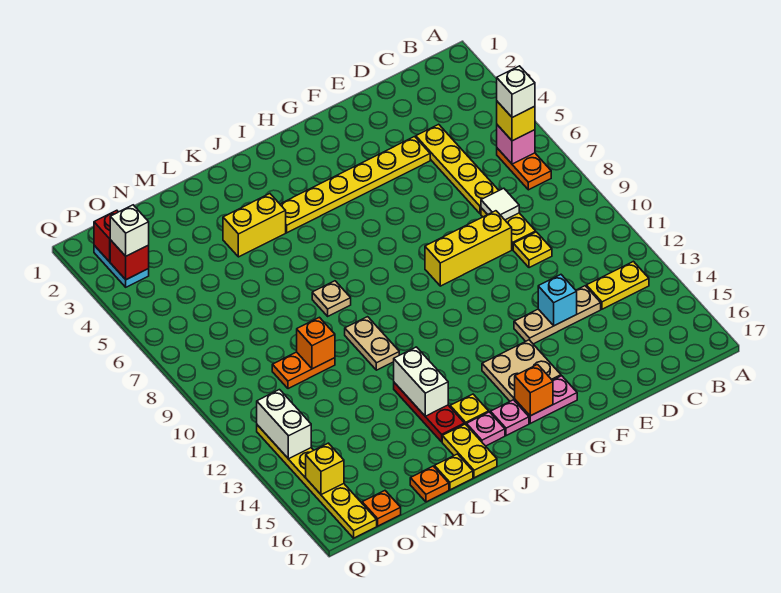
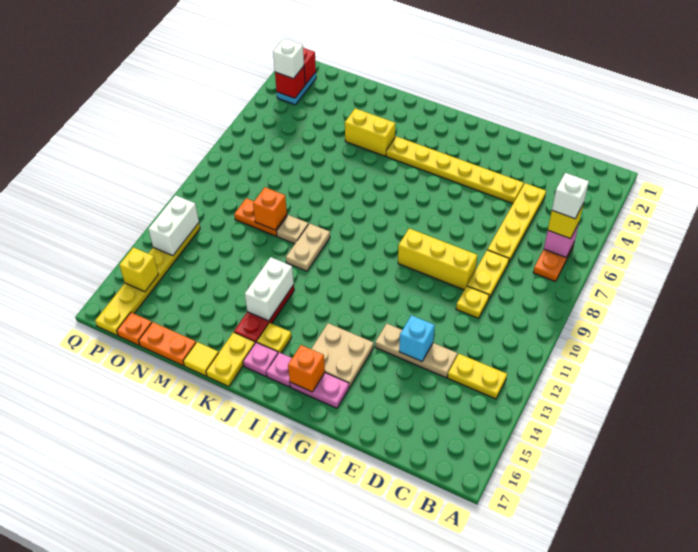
white tile D8 level 2 -> none
tan plate K8 level 1 -> tan plate L10 level 1
yellow plate L17 level 1 -> yellow tile L17 level 1
orange plate M17 level 1 -> orange plate M17:N17 level 1

